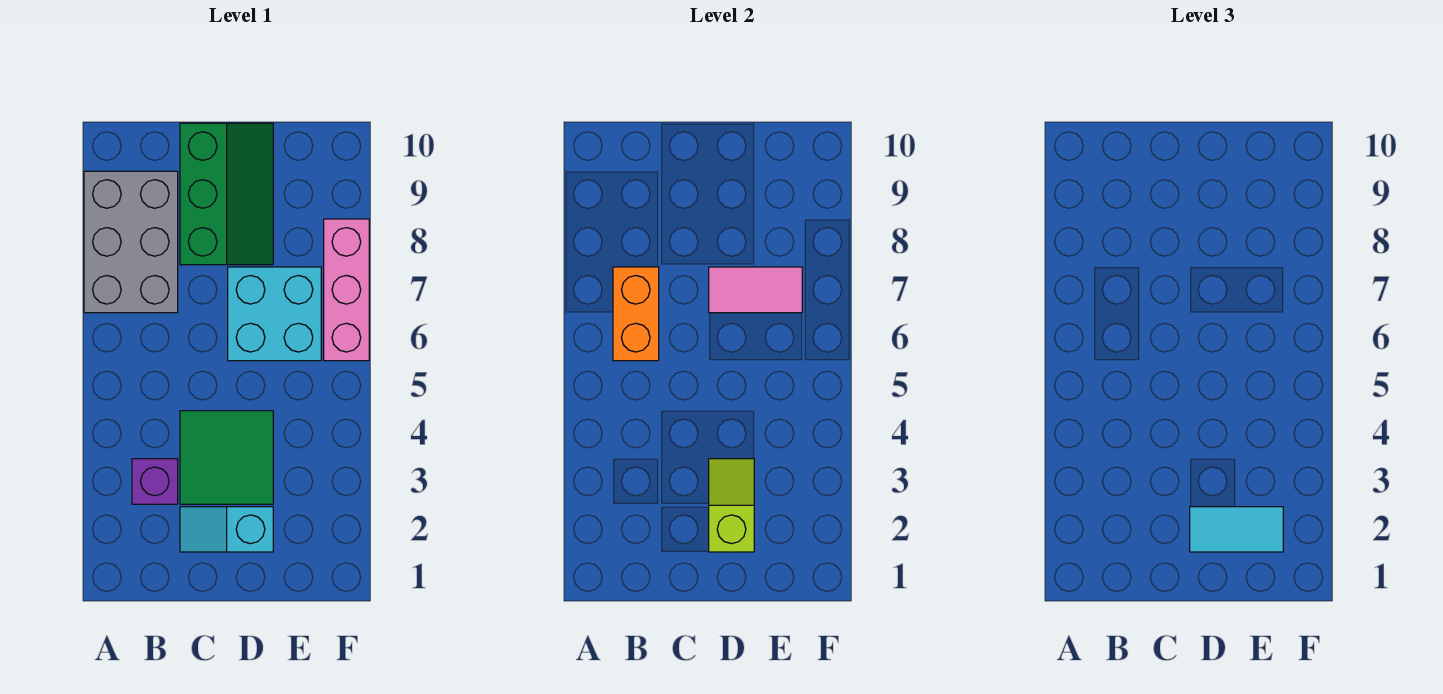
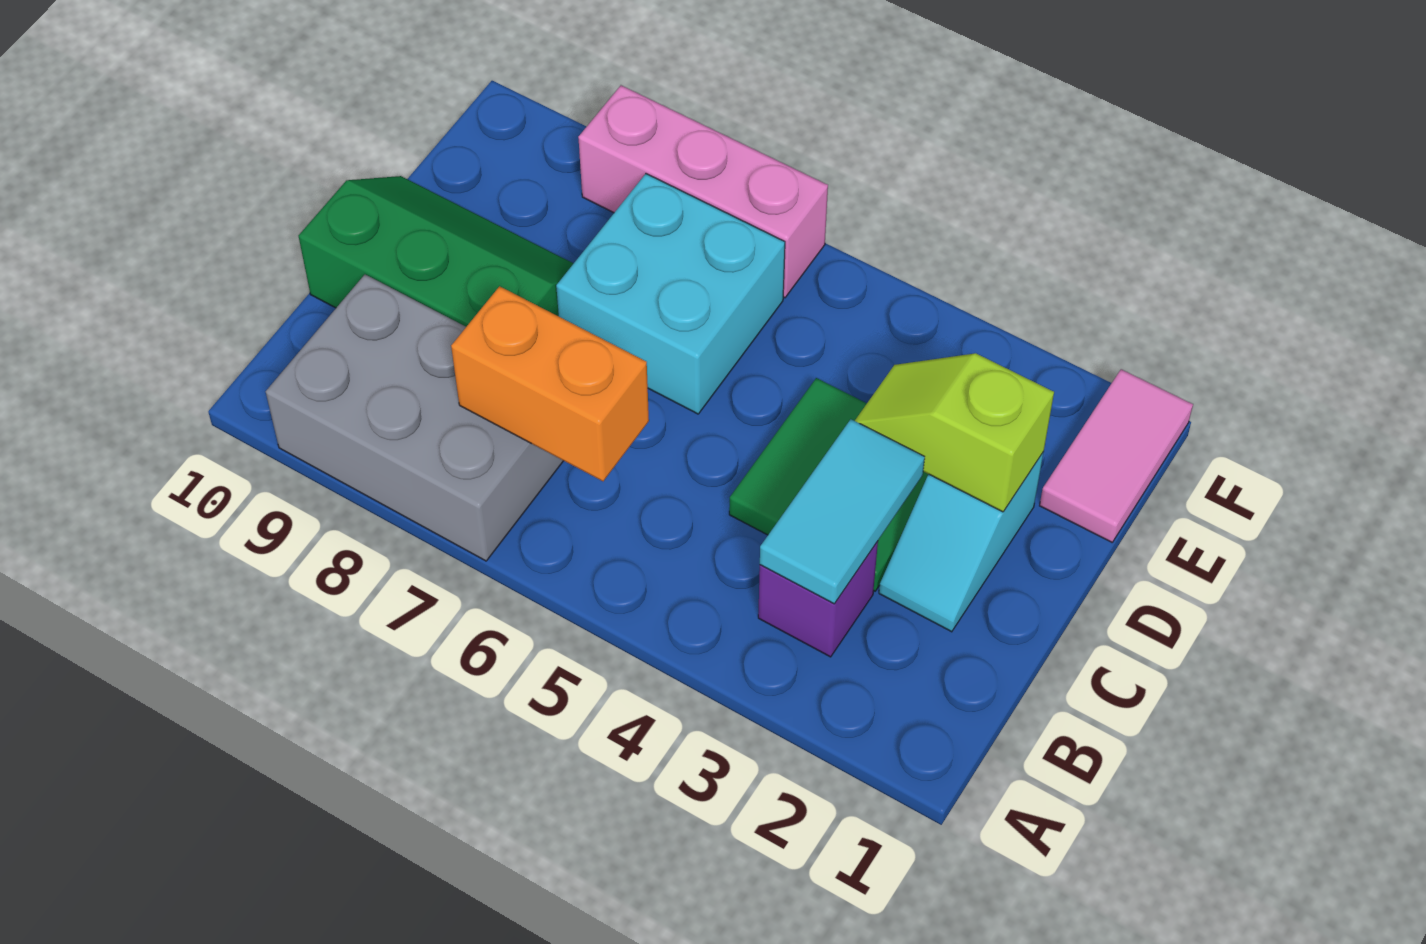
cyan tile D2:E2 level 3 -> cyan tile B3:C3 level 2
pink tile D7:E7 level 2 -> pink tile E1:F1 level 1

